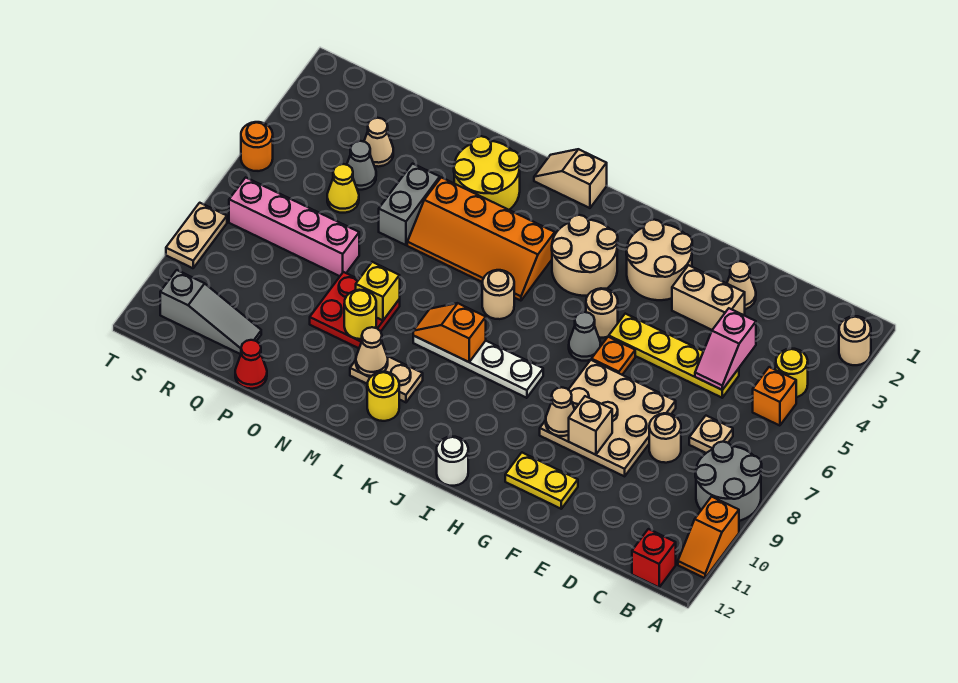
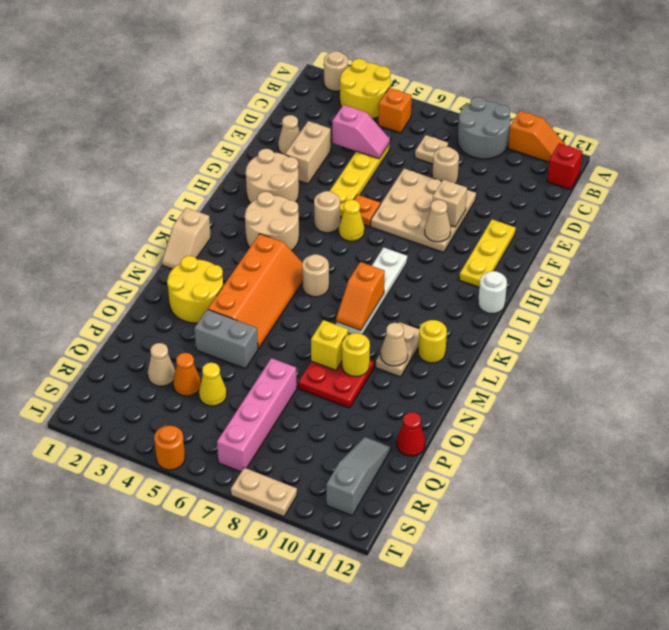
yellow round brick B4 level 1 -> yellow round brick A3:B4 level 1
yellow plate F11:G11 level 1 -> yellow plate F11:H11 level 1
grey cone H6 level 1 -> yellow cone H6 level 1
grey cone Q4 level 1 -> orange cone Q4 level 1

